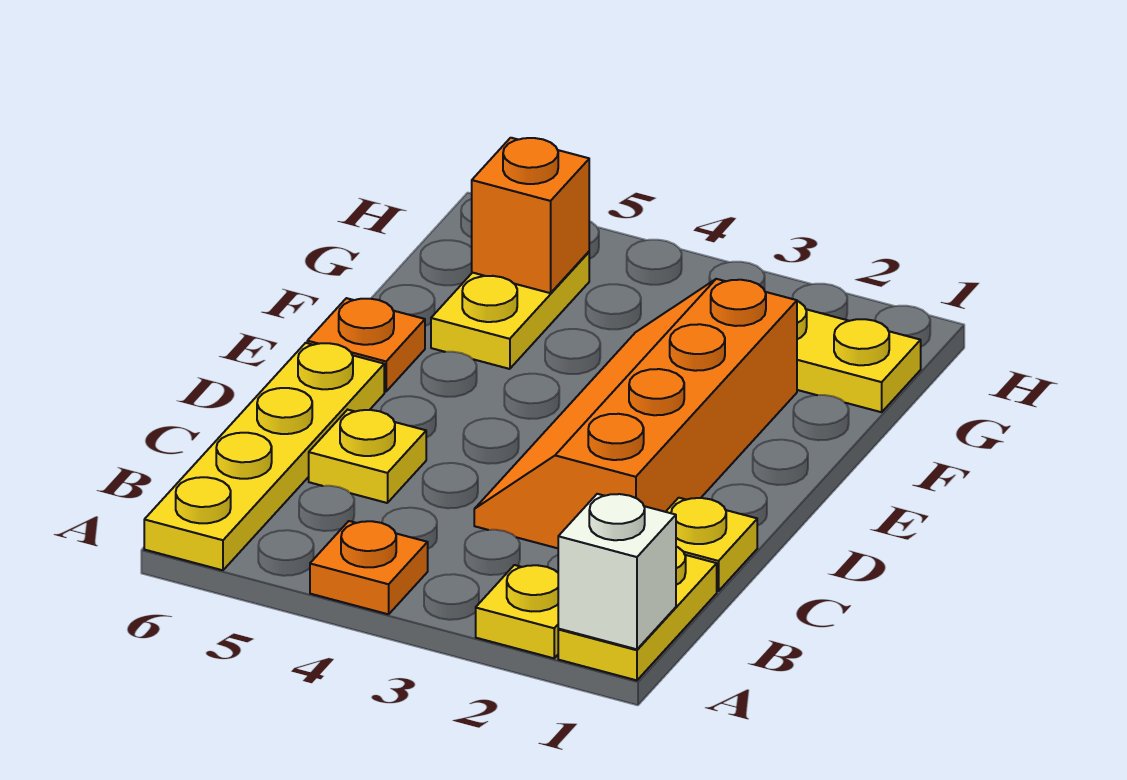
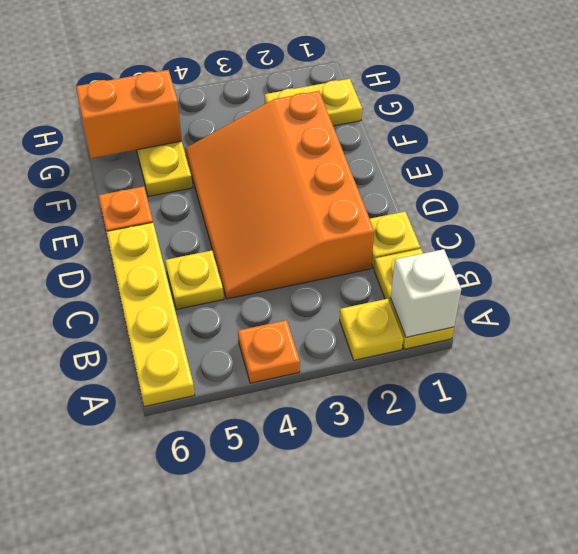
orange slope C2:F3 level 1 top 2 -> orange slope C2:F4 level 1 top 2
orange brick G5 level 2 -> orange brick G5:G6 level 2

